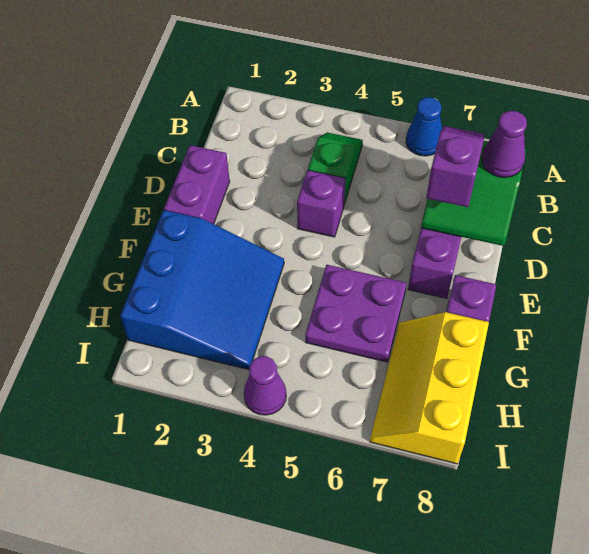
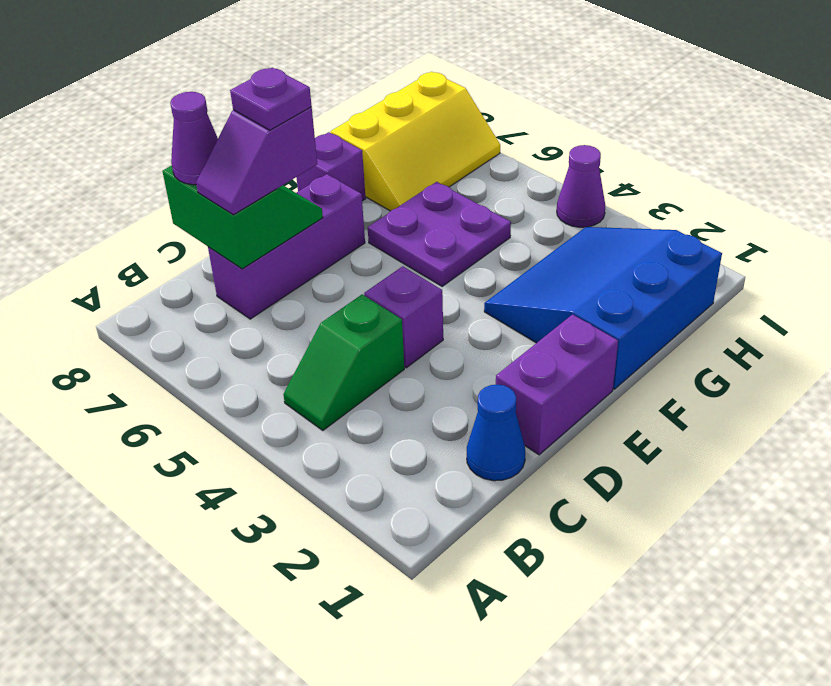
blue cone A6 level 1 -> blue cone C1 level 1
none -> purple plate D7 level 4

